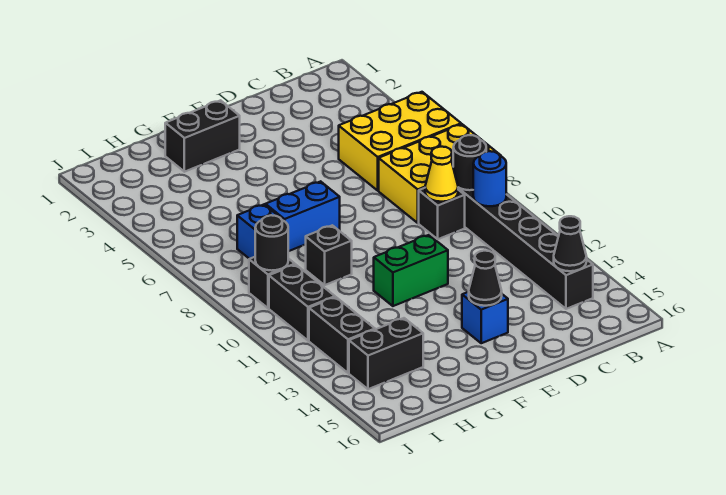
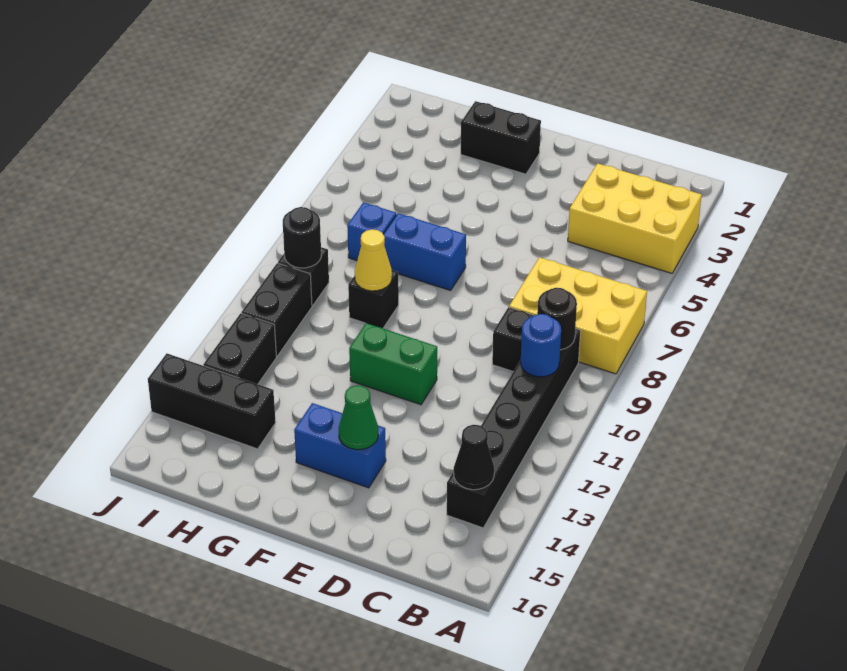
yellow brick A5:C6 level 1 -> yellow brick A3:C4 level 1
yellow cone C9 level 2 -> yellow cone G9 level 2
blue brick E14 level 1 -> blue brick E14:F14 level 1
black cone E14 level 2 -> green cone E14 level 2
black brick H14:I14 level 1 -> black brick H14:J14 level 1

